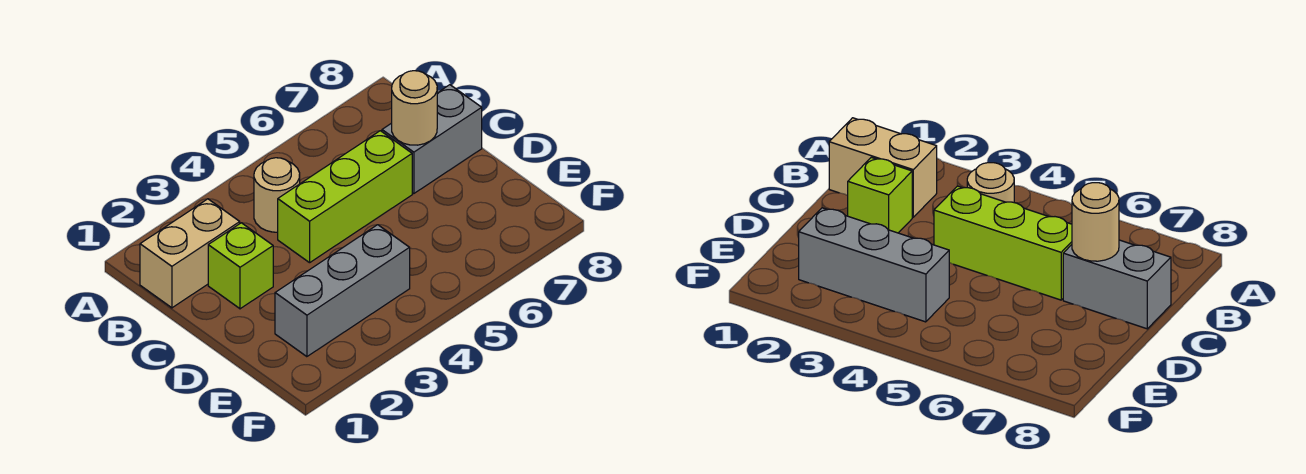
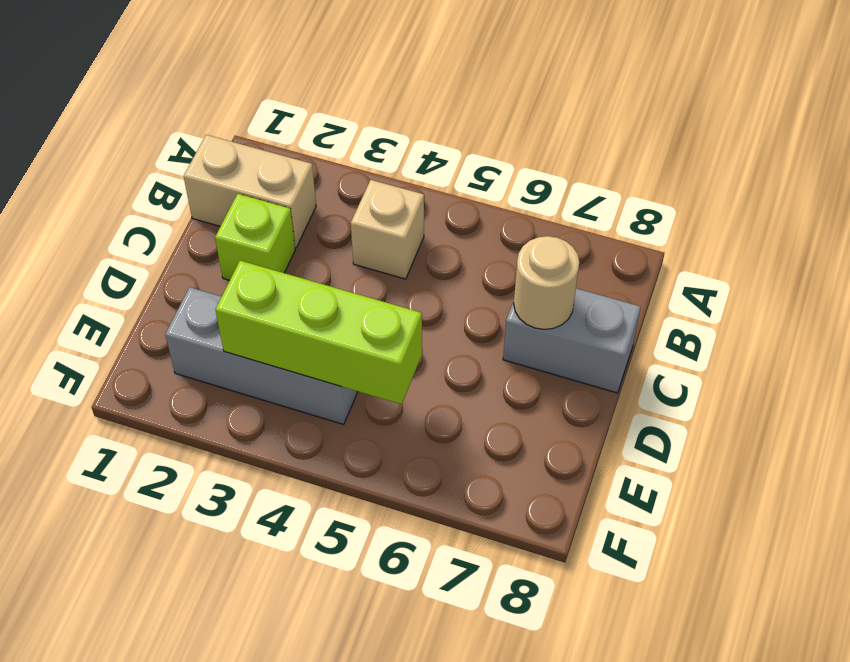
tan round brick B4 level 1 -> tan brick B4 level 1
lime brick C4:C6 level 1 -> lime brick E3:E5 level 2

